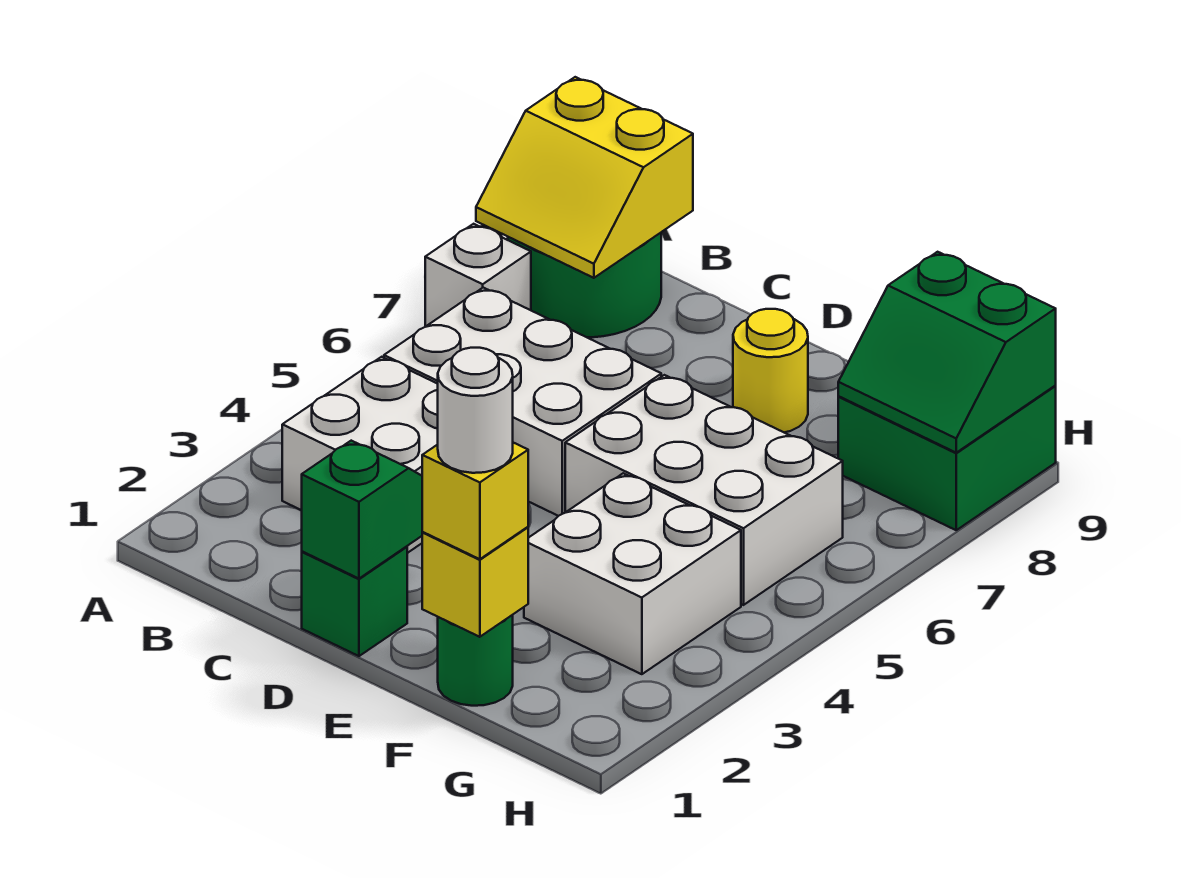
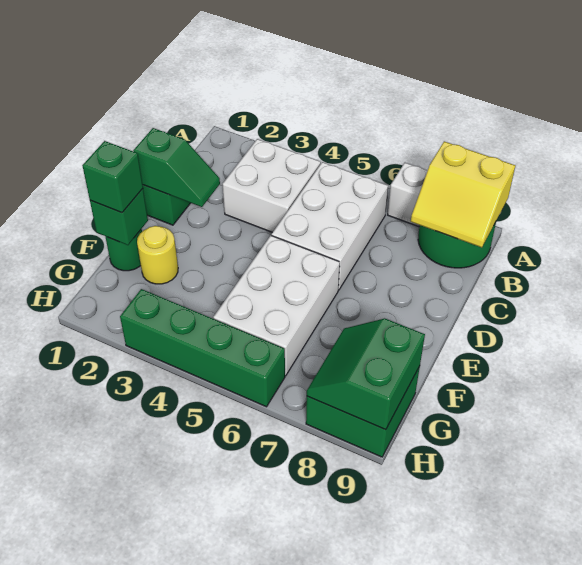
yellow slope A8:B9 level 2 top 9 -> yellow slope A8:B9 level 2 top A
yellow round brick E8 level 1 -> yellow round brick F2 level 1
yellow brick F1 level 2 -> green brick F1 level 2
yellow brick F1 level 3 -> green brick F1 level 3
white round brick F1 level 4 -> none
white brick F3:G4 level 1 -> none
none -> green brick H3:H6 level 1

